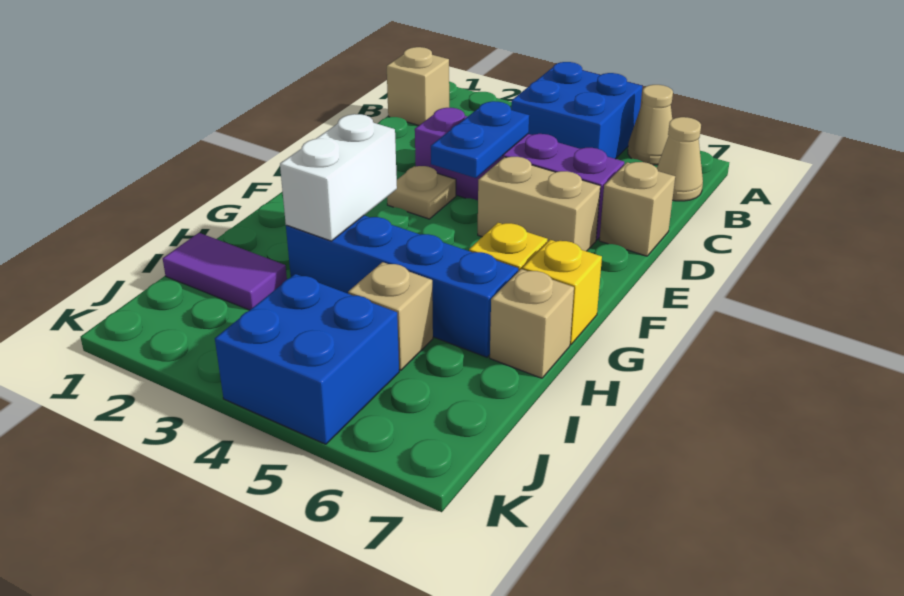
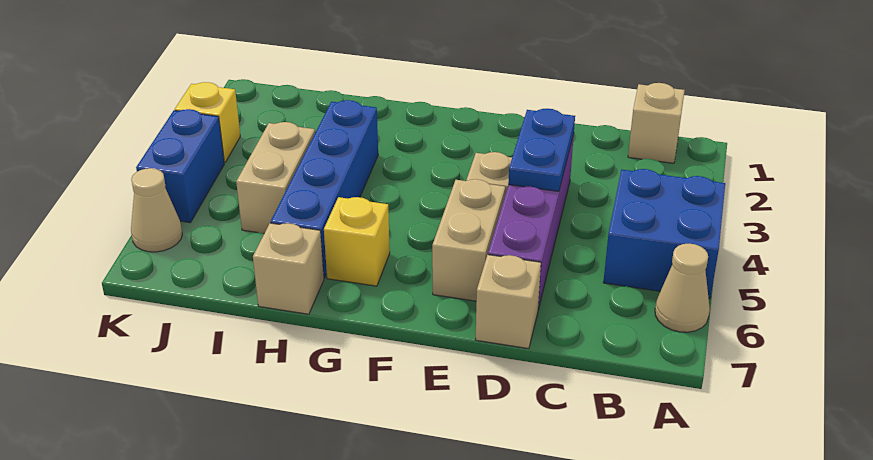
tan cone B7 level 1 -> tan cone K6 level 1
blue plate D4:E4 level 2 -> blue plate D3:D4 level 2
white brick G3:H3 level 2 -> none
yellow brick G7 level 1 -> yellow brick K3 level 1
purple tile I1:I2 level 1 -> none
tan brick I5 level 1 -> tan brick I4:I5 level 1
blue brick J4:K5 level 1 -> blue brick K4:K5 level 1

